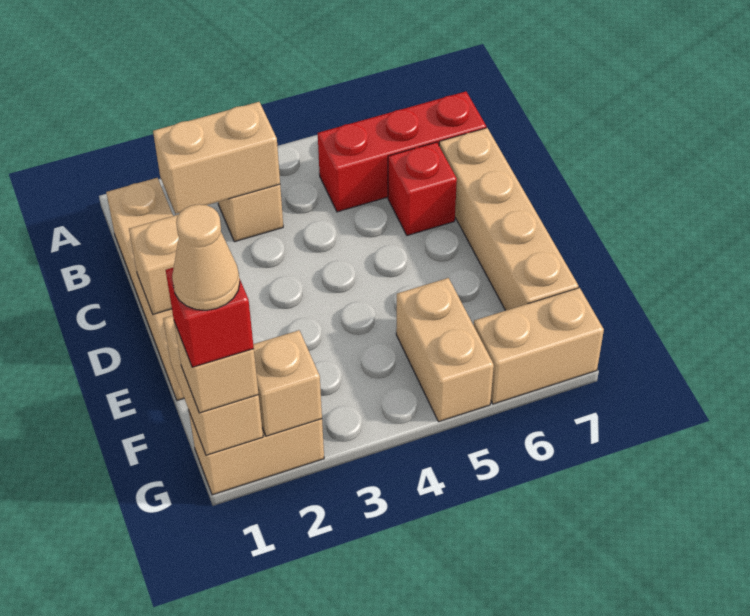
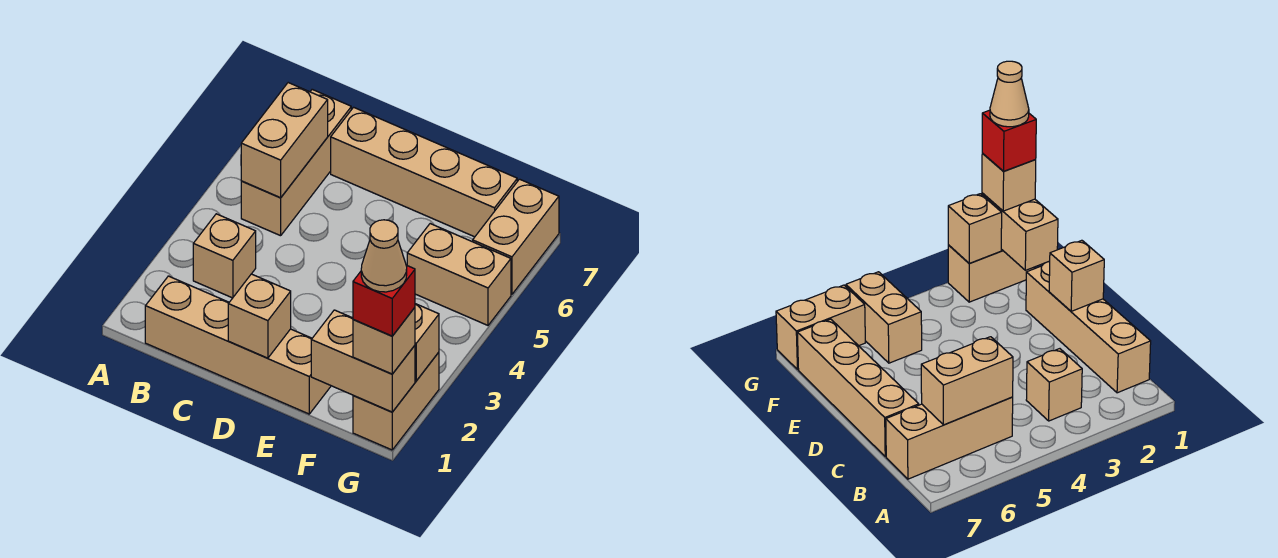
tan brick B2:B3 level 2 -> tan brick B5:B6 level 2
red brick B5:B7 level 1 -> tan brick B5:B7 level 1
red brick C6 level 1 -> none

